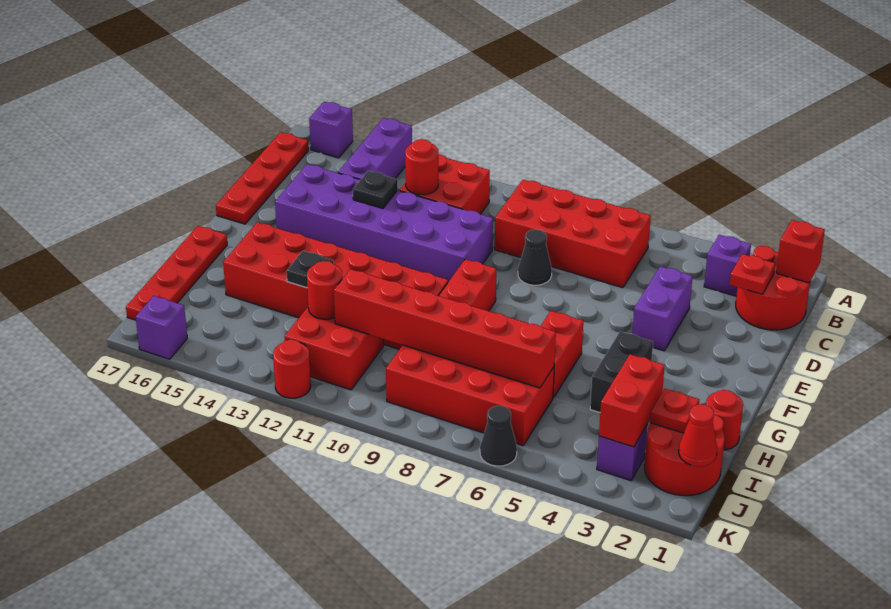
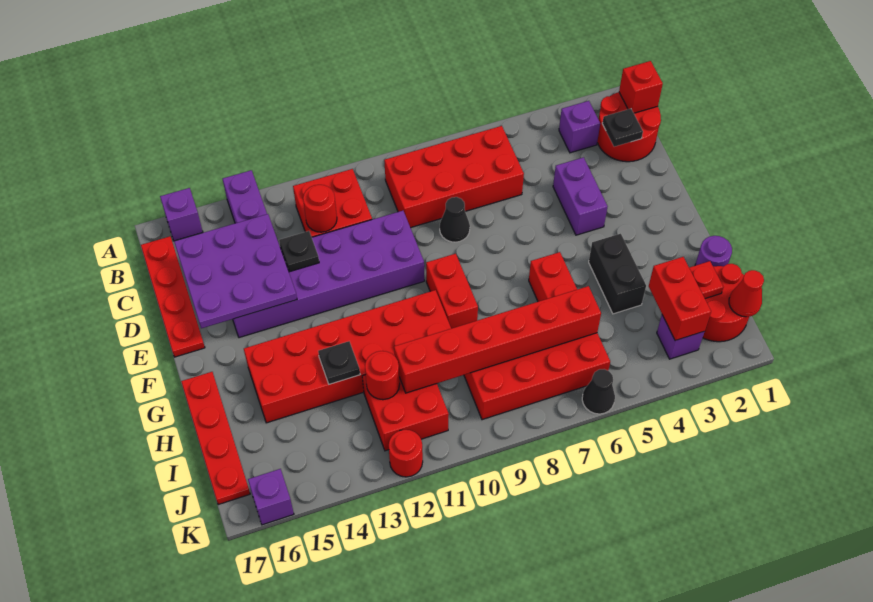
red plate C2 level 2 -> black plate C2 level 2
none -> purple plate C14:E16 level 2
red round brick H1 level 1 -> purple round brick H1 level 1

